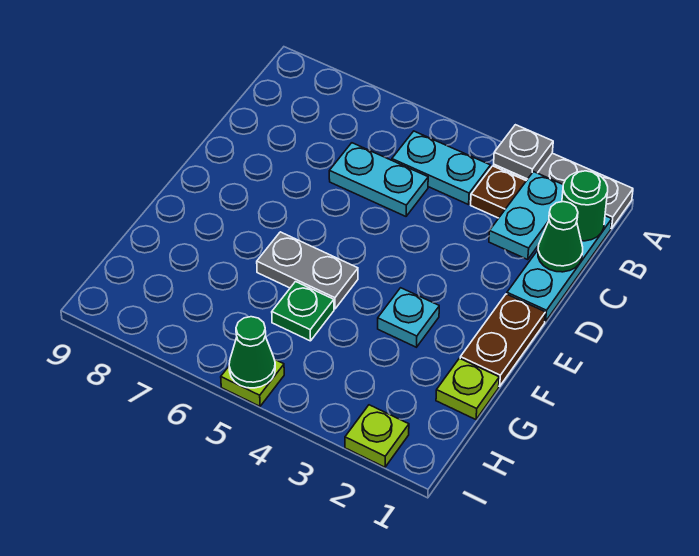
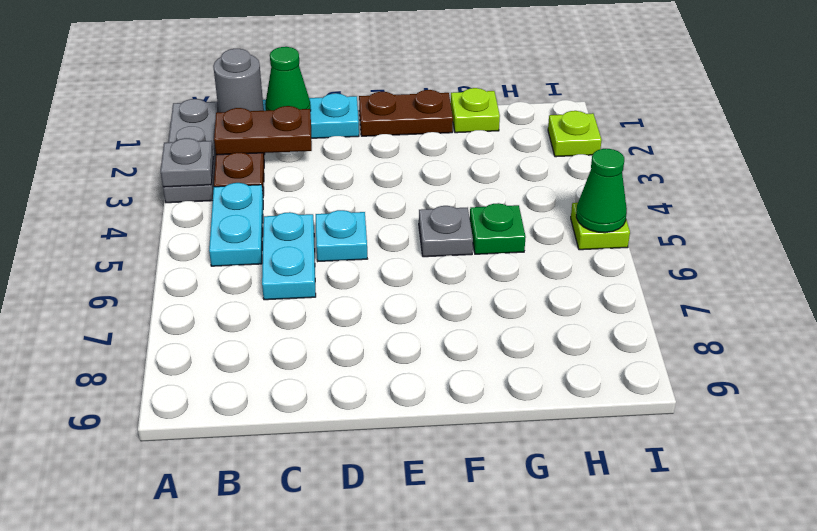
green round brick B1 level 2 -> grey round brick B1 level 2
cyan plate B2:C2 level 2 -> brown plate B2:C2 level 2
cyan plate F3 level 1 -> cyan plate D5 level 1
grey plate F5:F6 level 1 -> grey plate F5 level 1

